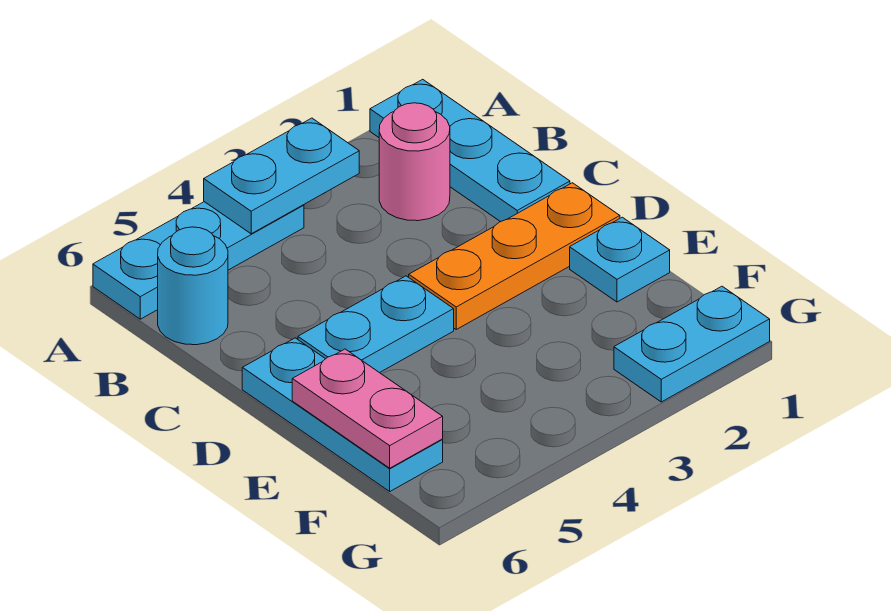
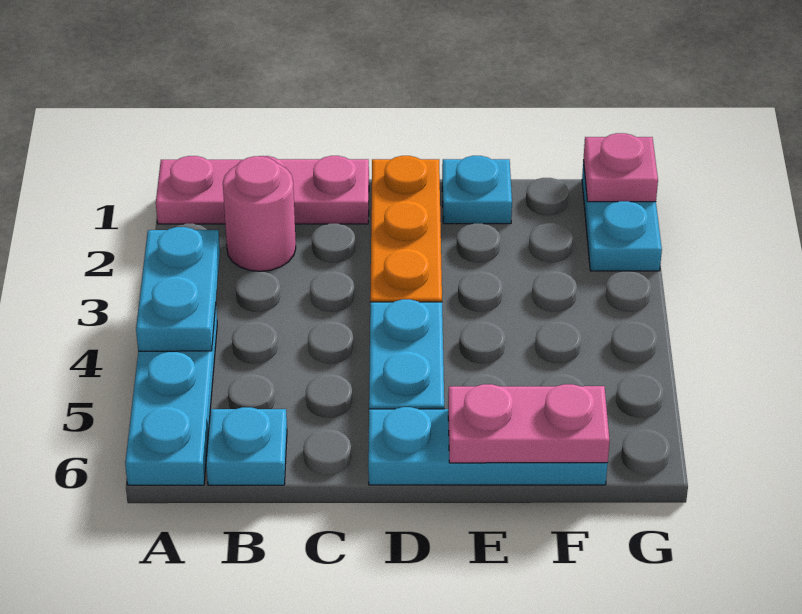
cyan plate A1:C1 level 1 -> pink plate A1:C1 level 1
cyan round brick B6 level 1 -> cyan plate B6 level 1
none -> pink plate G1 level 2

